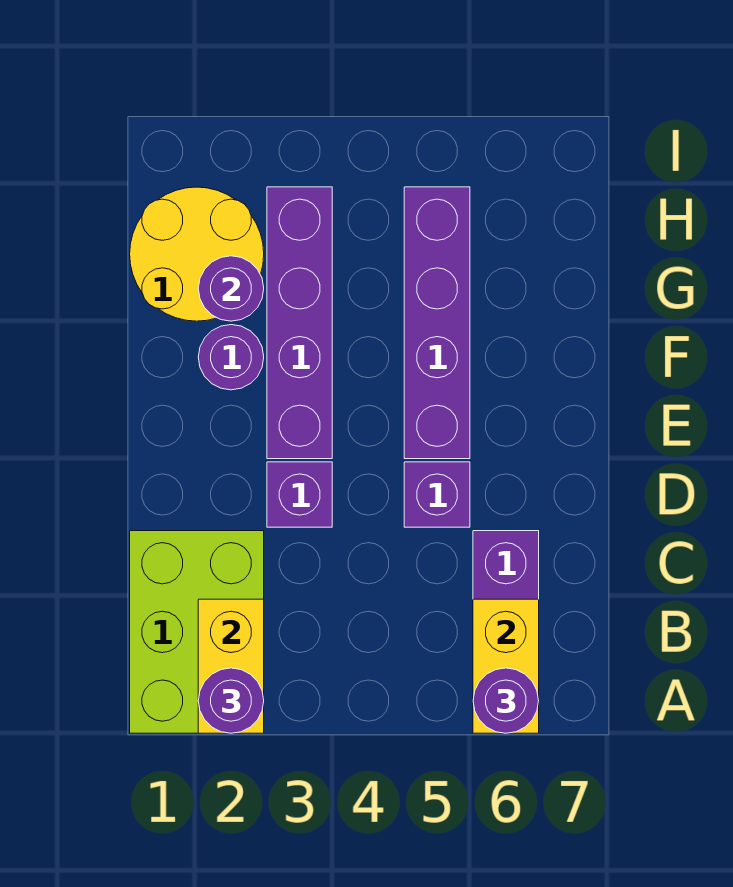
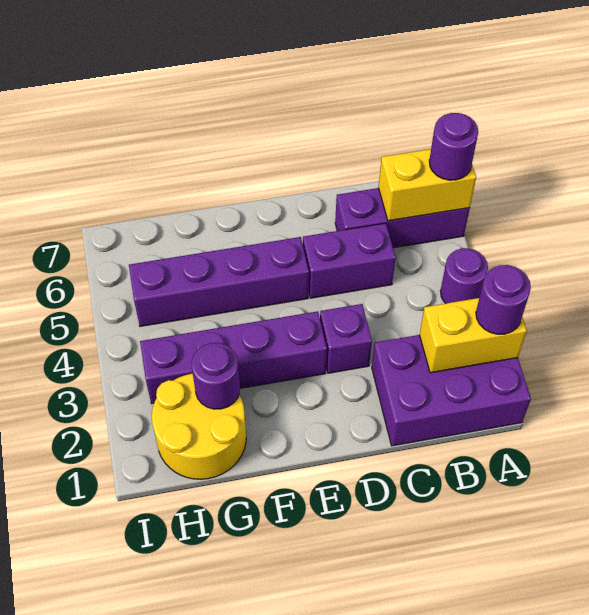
lime brick A1:C2 level 1 -> purple brick A1:C2 level 1
purple brick D5 level 1 -> purple brick C5:D5 level 1
purple round brick F2 level 1 -> purple round brick A4 level 1

